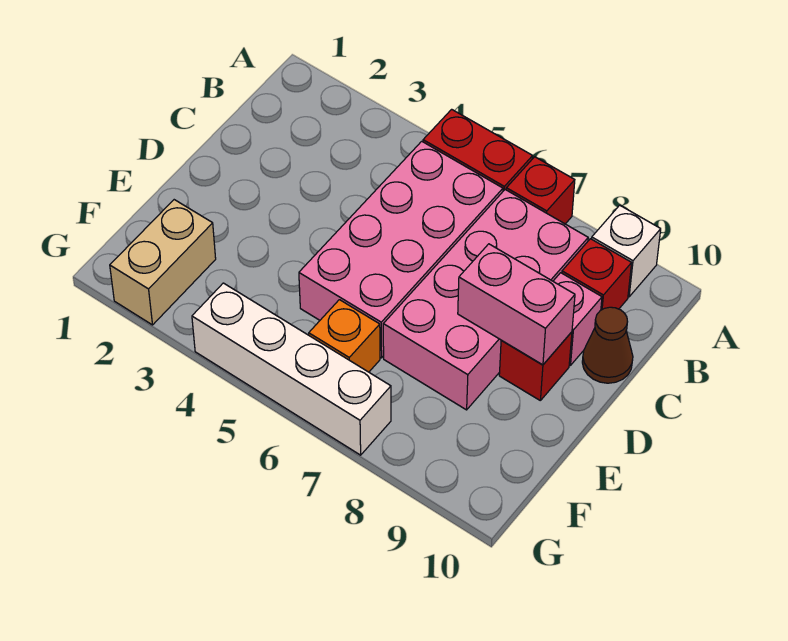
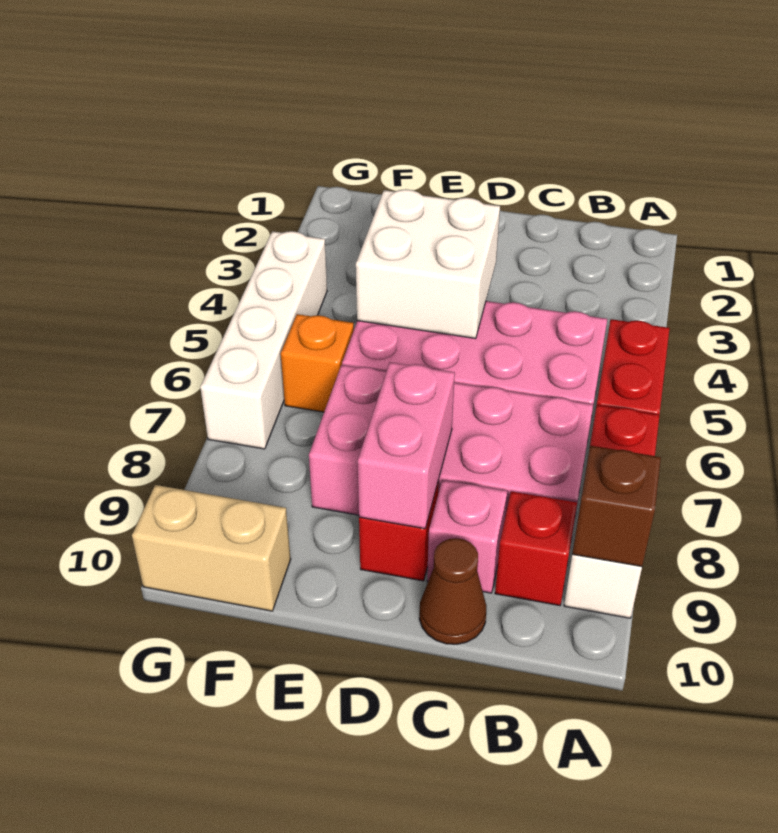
none -> brown brick A9 level 2
none -> white brick D4:E5 level 2
tan brick F2:G2 level 1 -> tan brick F10:G10 level 1

